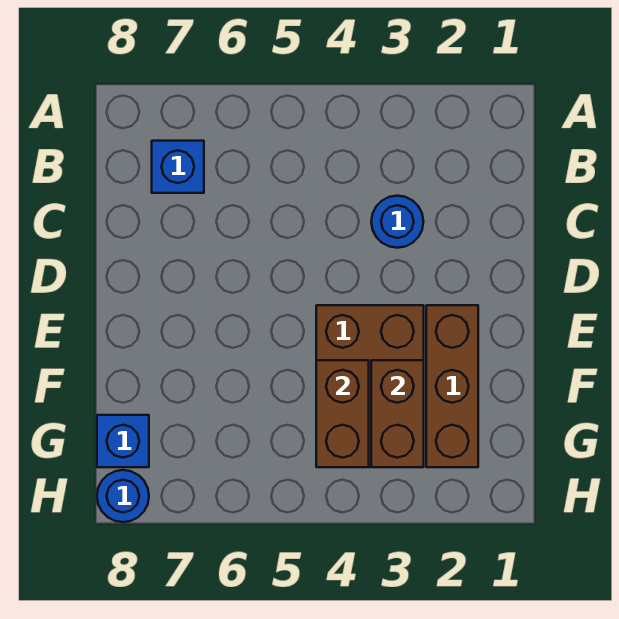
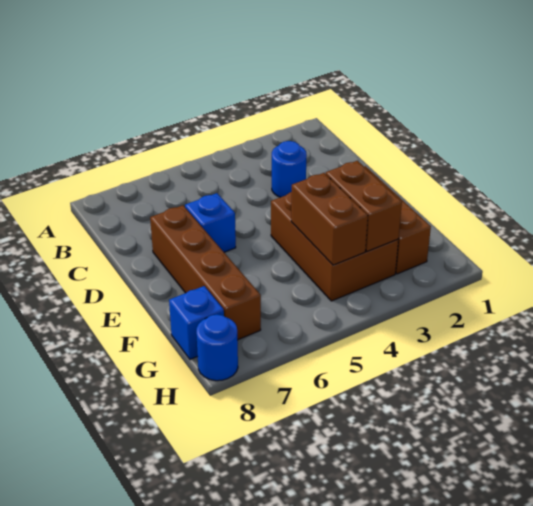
blue brick B7 level 1 -> blue brick D6 level 1
none -> brown brick D7:G7 level 1

